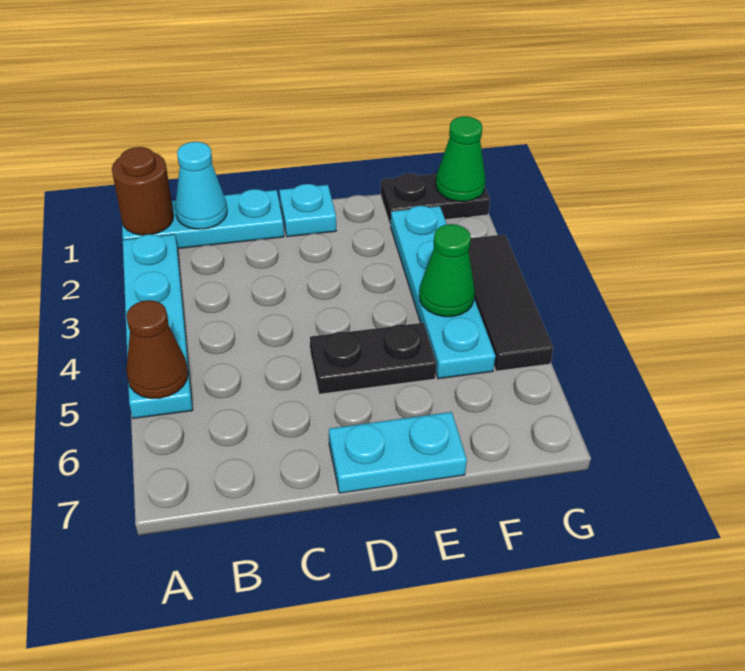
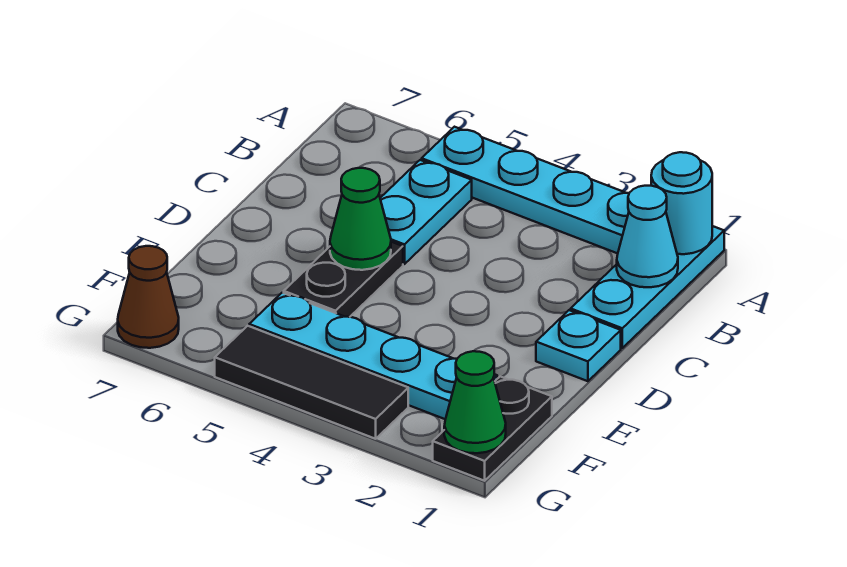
brown round brick A1 level 2 -> cyan round brick A1 level 2
brown cone A5 level 2 -> brown cone G7 level 1
cyan plate D7:E7 level 1 -> cyan plate B5:C5 level 1
green cone F4 level 2 -> green cone D5 level 2

